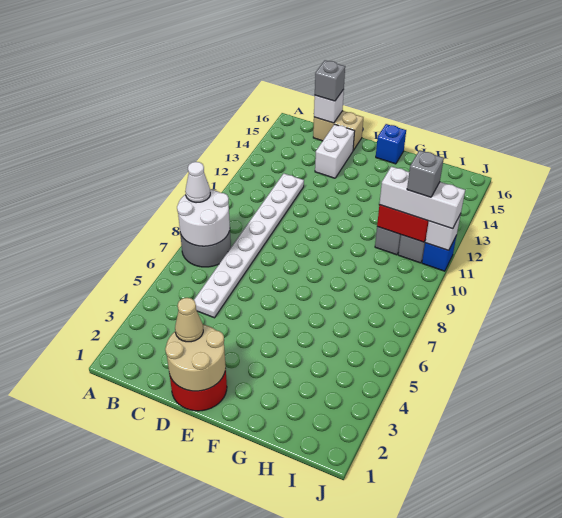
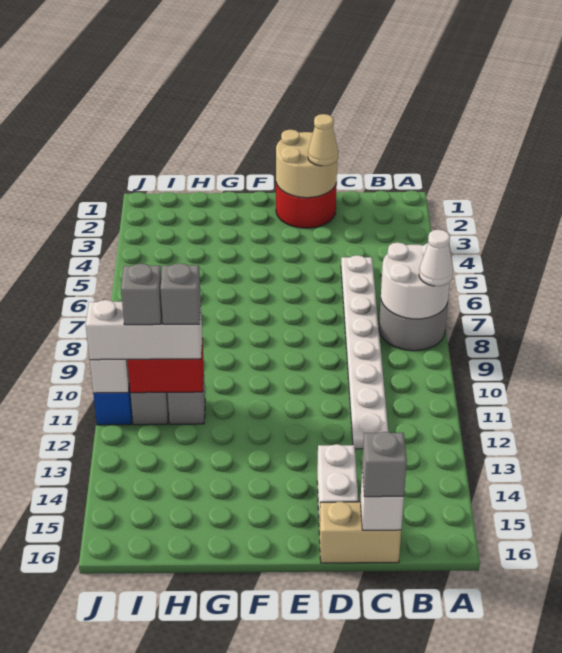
blue brick F16 level 1 -> none
none -> grey brick H11 level 4

